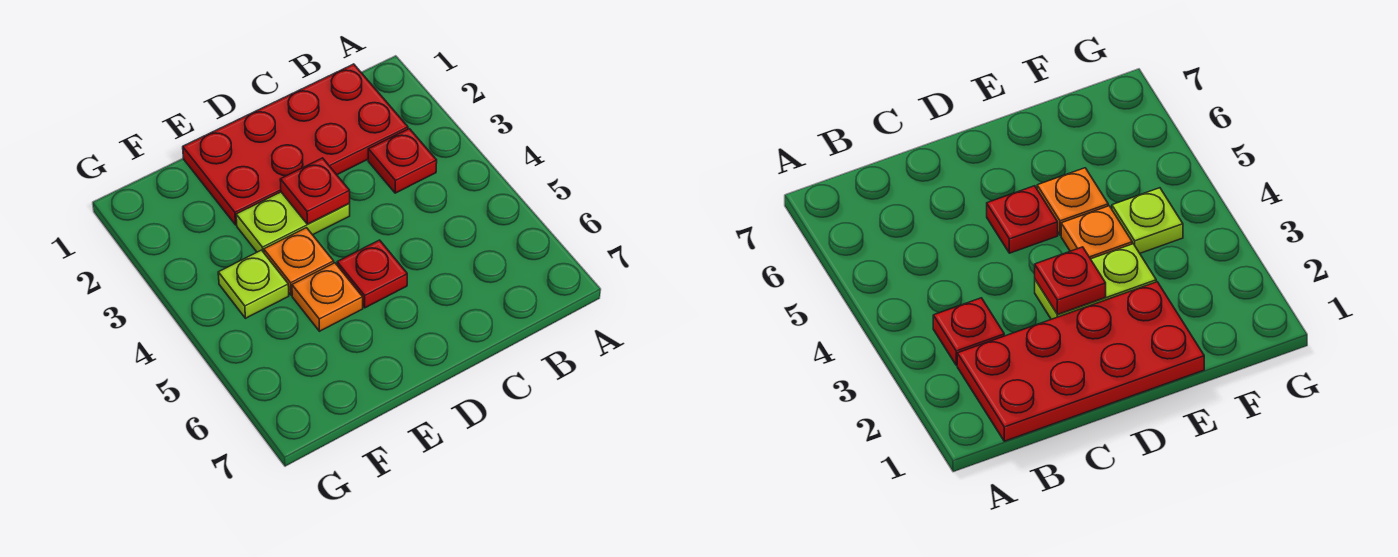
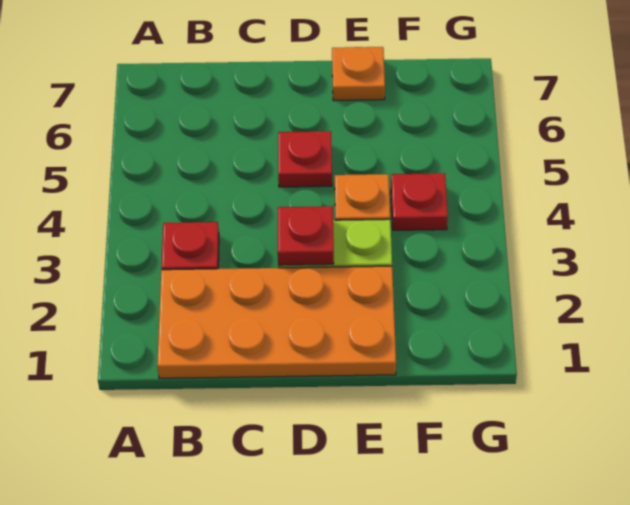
red plate B1:E2 level 1 -> orange plate B1:E2 level 1
orange plate E5 level 1 -> orange plate E7 level 1
lime plate F4 level 1 -> red plate F4 level 1

